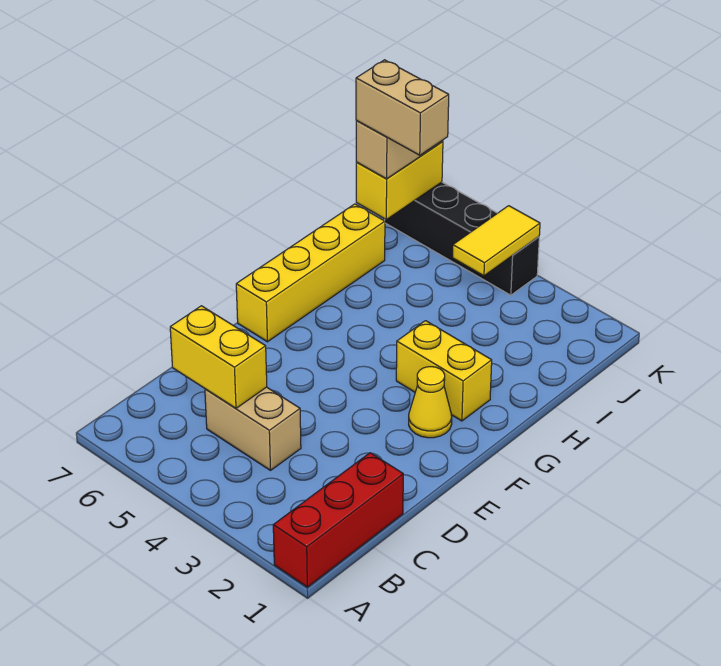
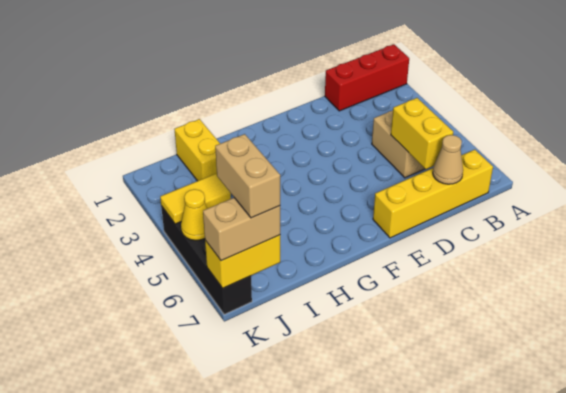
none -> tan cone C7 level 2
yellow cone F2 level 1 -> yellow cone K5 level 2
yellow brick F7:I7 level 1 -> yellow brick B7:E7 level 1
yellow brick G2:G3 level 1 -> yellow brick I1:I2 level 1

